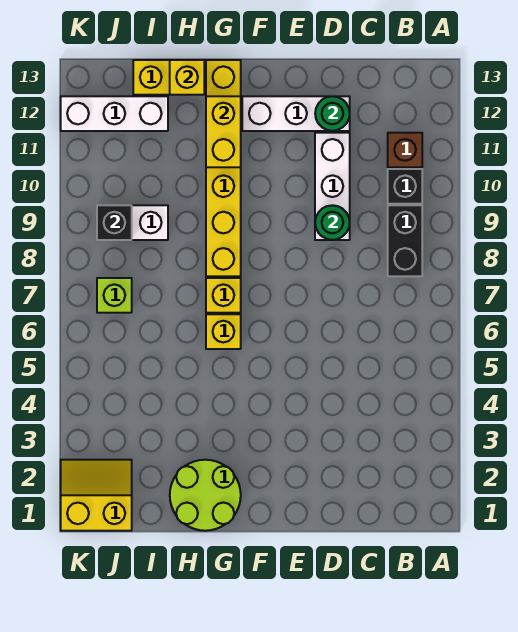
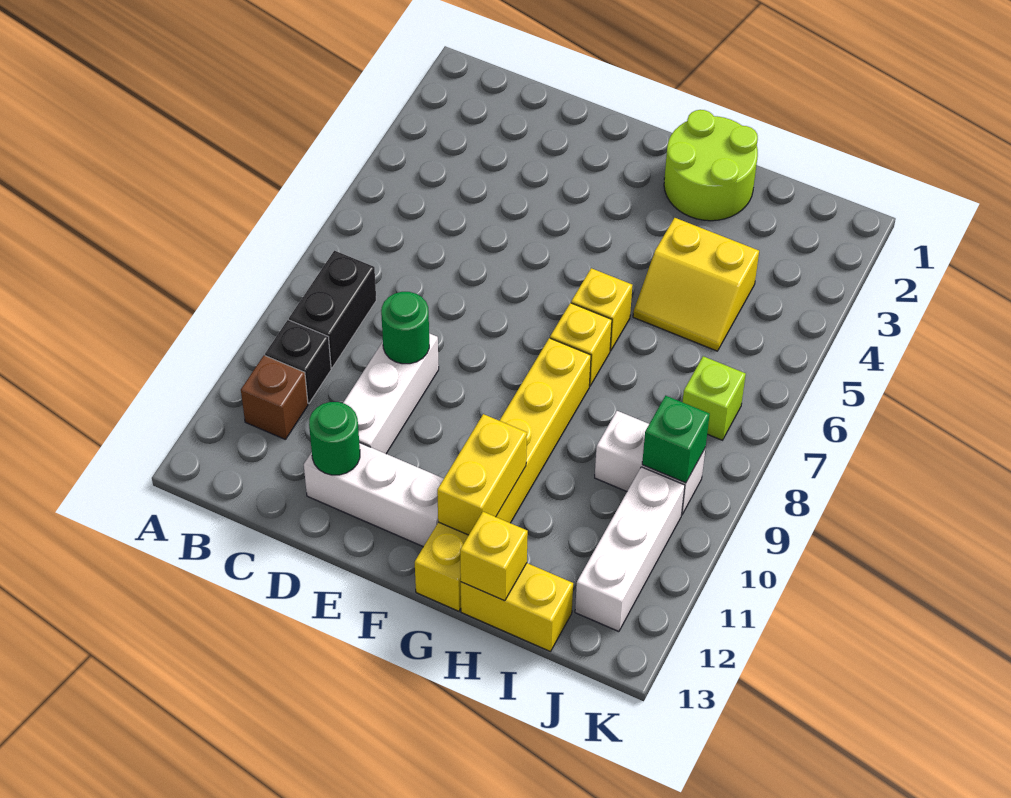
white brick I12:K12 level 1 -> white brick J10:J12 level 1
yellow slope J1:K2 level 1 top 1 -> yellow slope H4:I5 level 1 top 4
black brick J9 level 2 -> green brick J9 level 2

